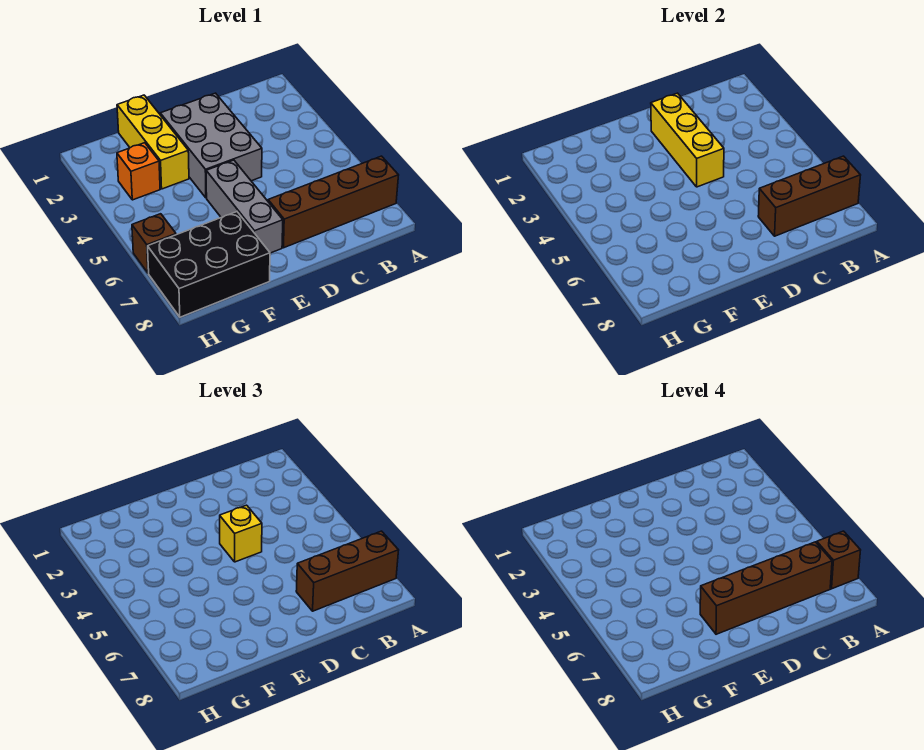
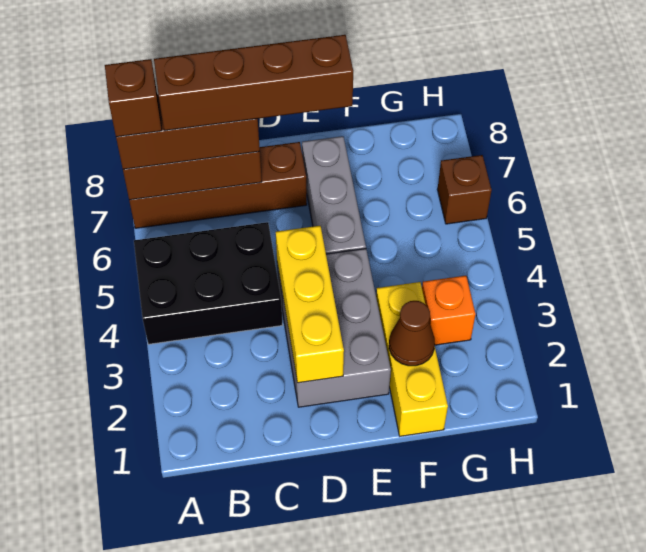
yellow brick D4 level 3 -> none
none -> brown cone F2 level 2
black brick F7:H8 level 1 -> black brick A4:C5 level 1

